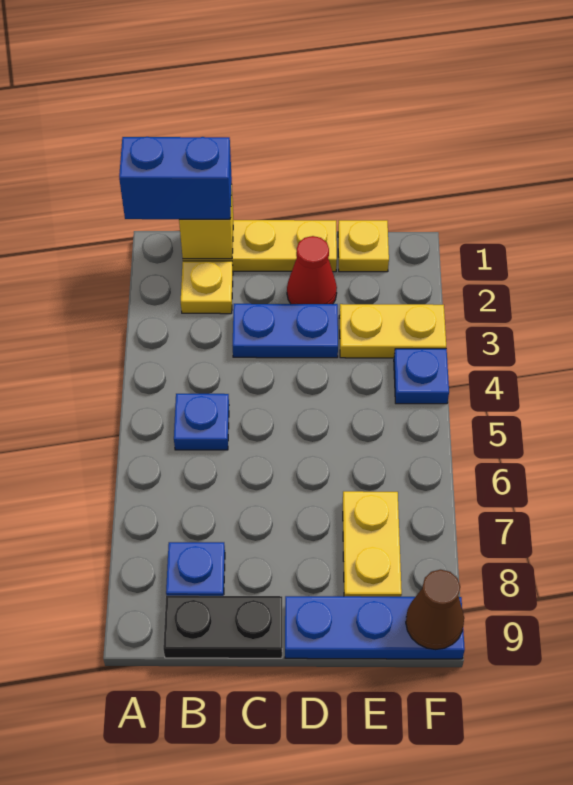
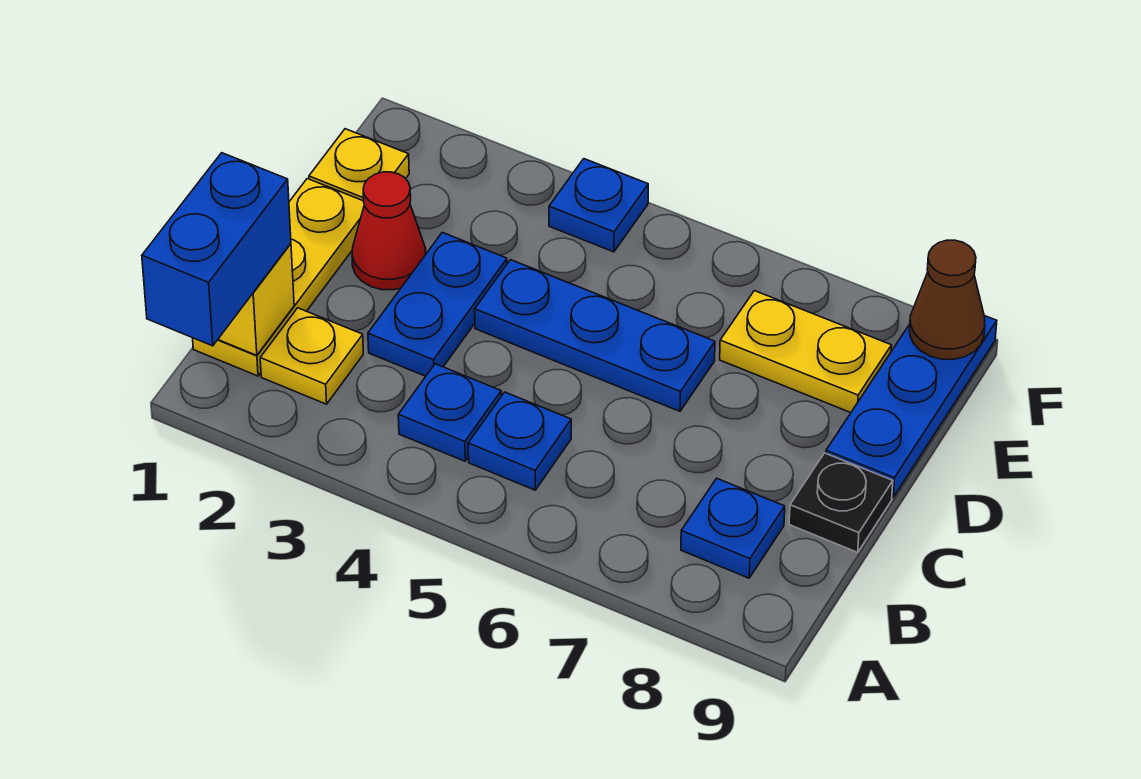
none -> blue plate B4 level 1
black plate B9:C9 level 1 -> black plate C9 level 1
none -> blue plate D4:D6 level 1
yellow plate E3:F3 level 1 -> none

